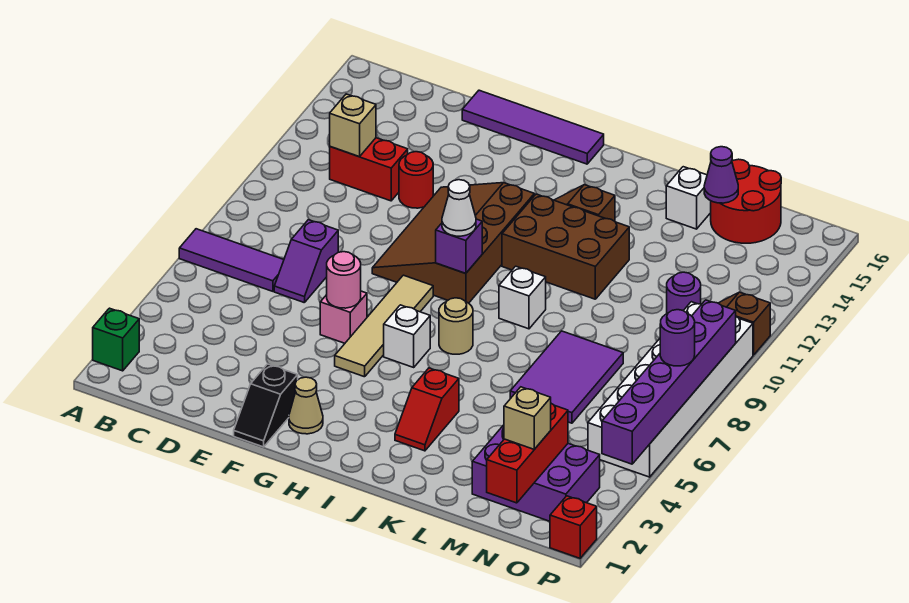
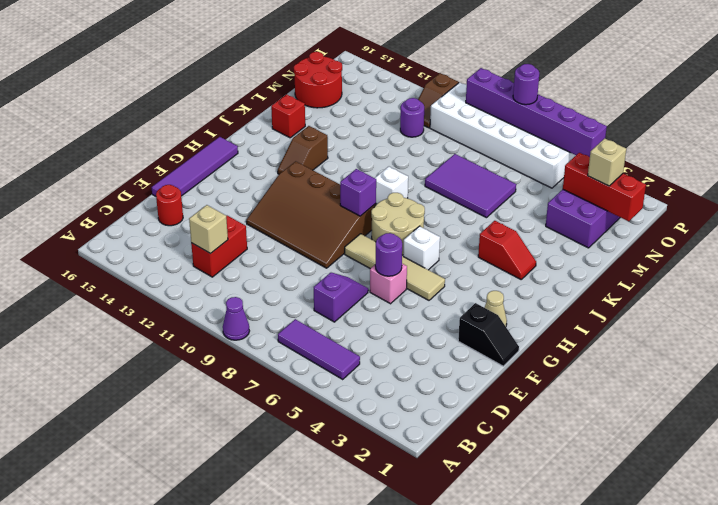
green brick A2 level 1 -> none
purple tile A7:C7 level 1 -> purple tile B5:B7 level 1
purple slope D7:D8 level 1 top 8 -> purple slope D7:E7 level 1 top D
red round brick E12 level 1 -> red round brick D15 level 1
pink round brick F6 level 2 -> purple round brick F6 level 2
white cone H9 level 3 -> none
tan round brick I7 level 1 -> tan round brick H7:I8 level 1
brown brick I11:K12 level 1 -> none
white brick L15 level 1 -> none
purple cone M15 level 2 -> purple cone A9 level 1
red brick P1 level 1 -> red brick K15 level 1

